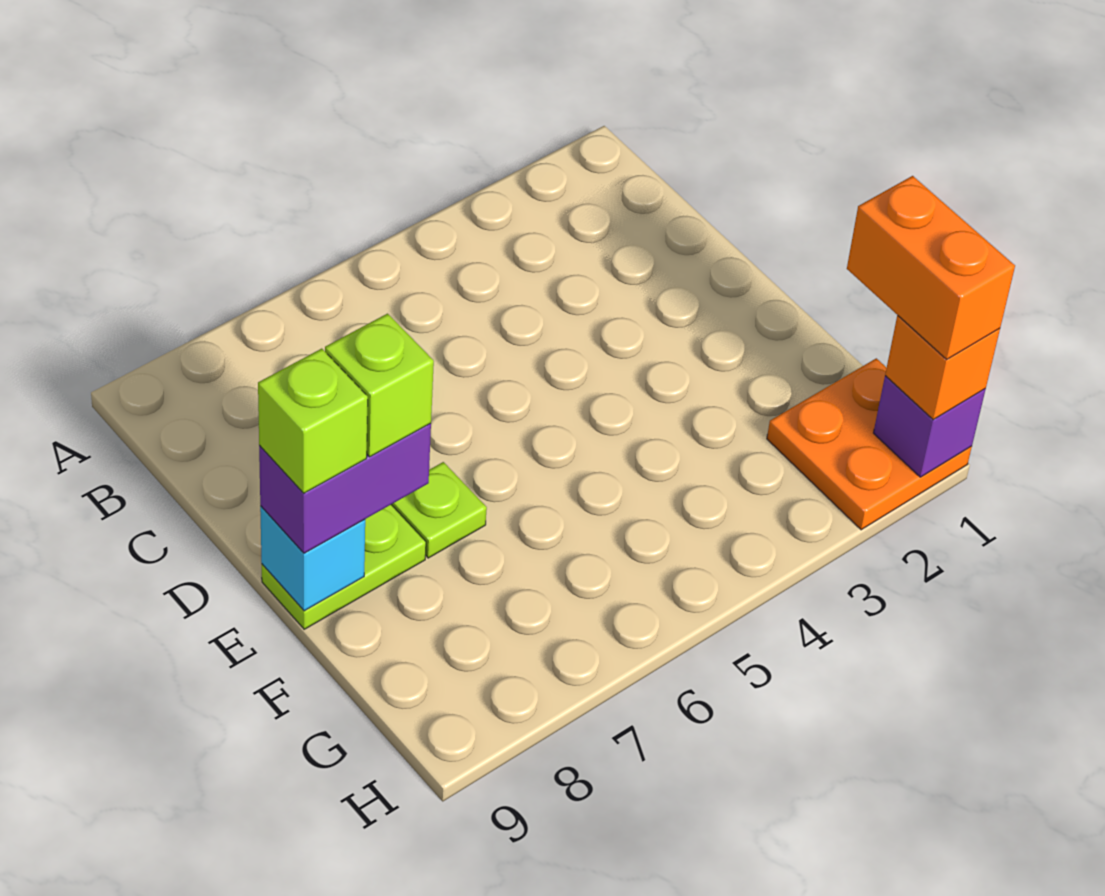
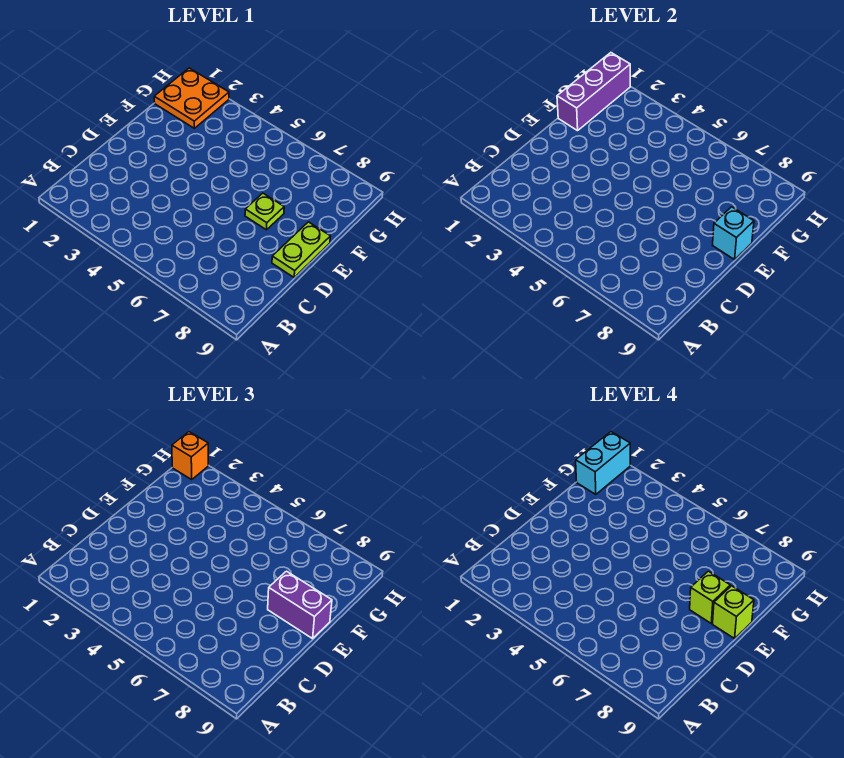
lime plate E8:E9 level 1 -> lime plate D9:E9 level 1
orange brick G1:H1 level 4 -> cyan brick G1:H1 level 4
purple brick H1 level 2 -> purple brick F1:H1 level 2

